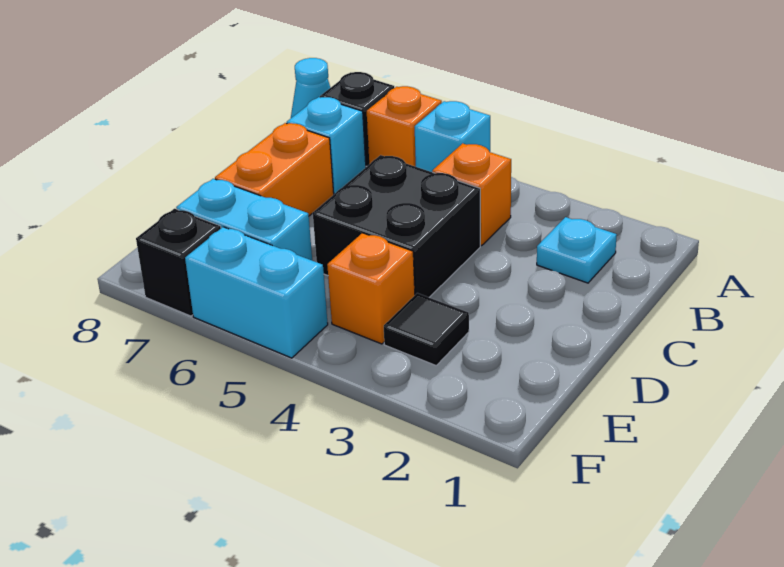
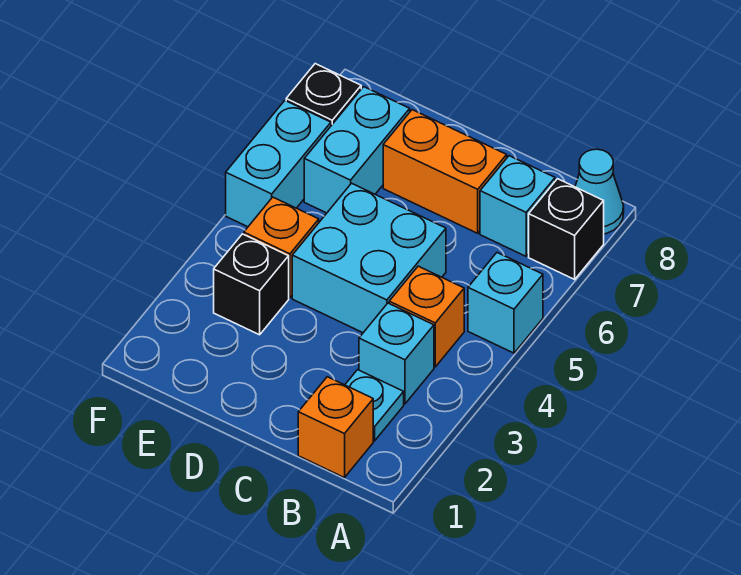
orange brick A6 level 1 -> orange brick B1 level 1
none -> cyan brick B3 level 1
black brick C4:D5 level 1 -> cyan brick C4:D5 level 1
black tile E3 level 1 -> black brick E3 level 1

